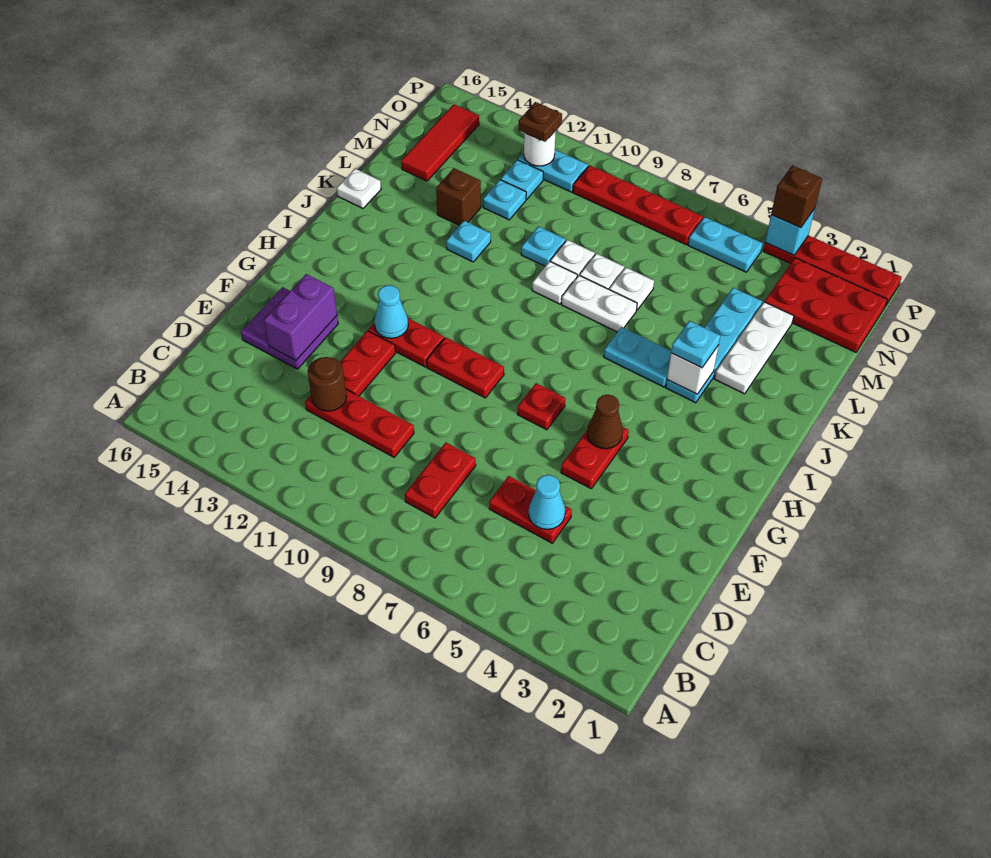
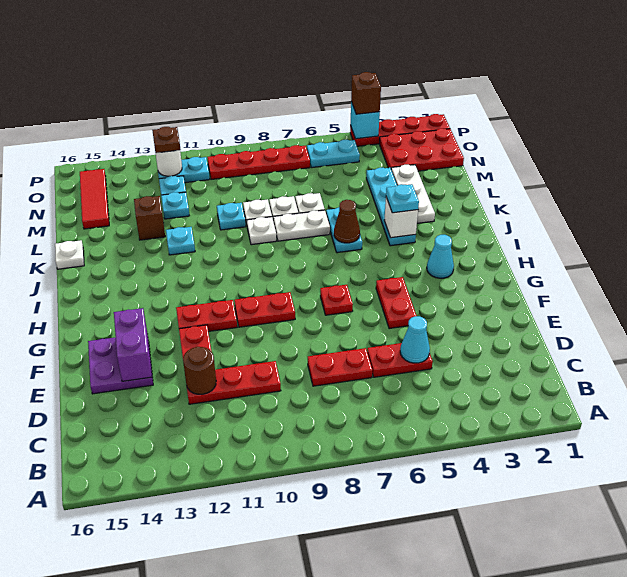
red plate C8:D8 level 1 -> red plate D7:D8 level 1
brown cone G5 level 2 -> brown cone J6 level 2
cyan cone G12 level 2 -> cyan cone H3 level 1
cyan plate J5:J6 level 1 -> cyan plate J6:K6 level 1

